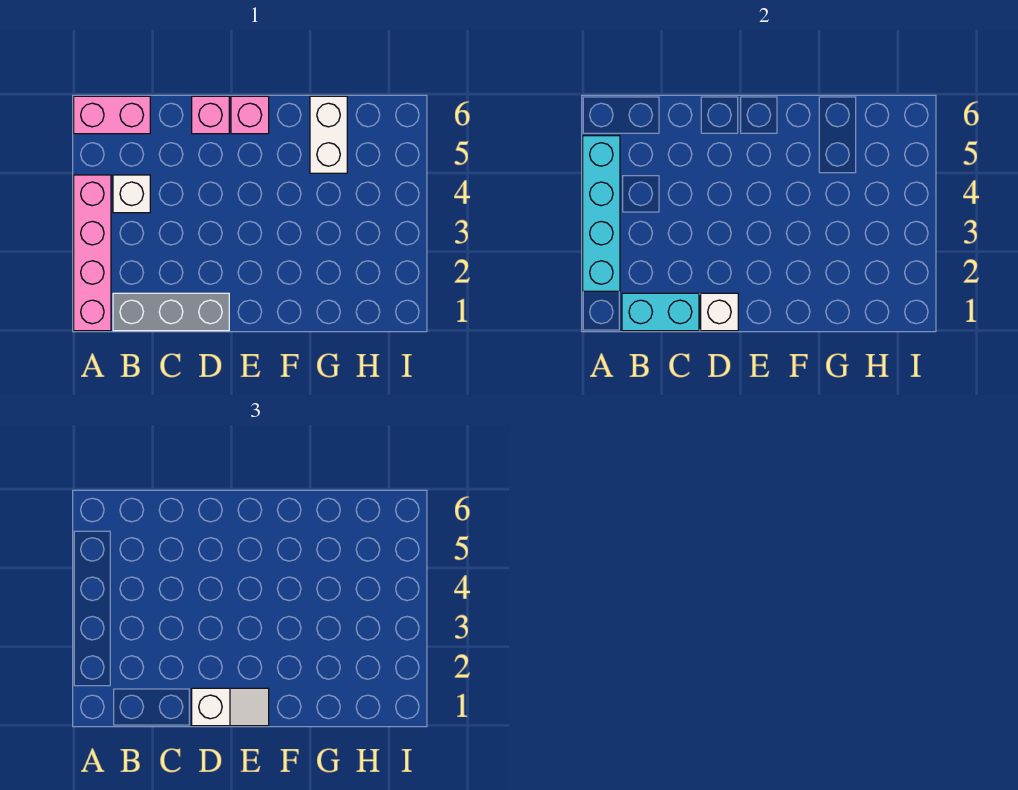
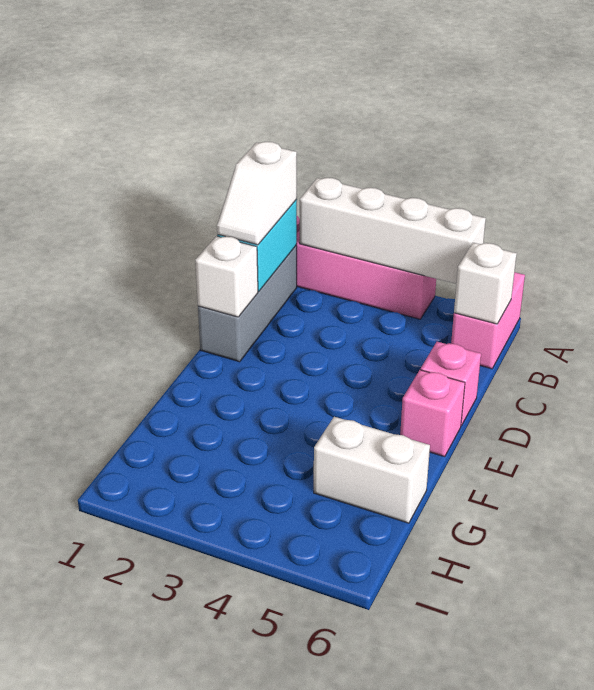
cyan brick A2:A5 level 2 -> white brick A2:A5 level 2
white brick B4 level 1 -> white brick B6 level 2
white slope D1:E1 level 3 top D -> white slope B1:C1 level 3 top B

